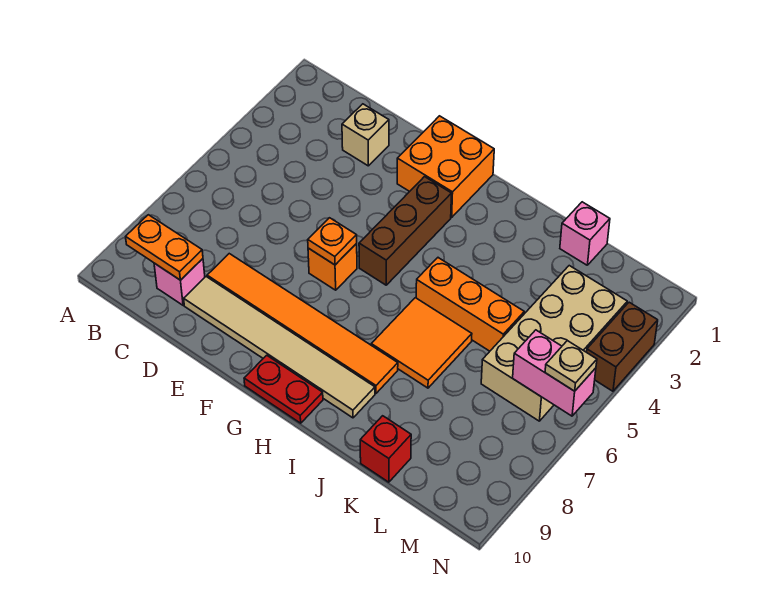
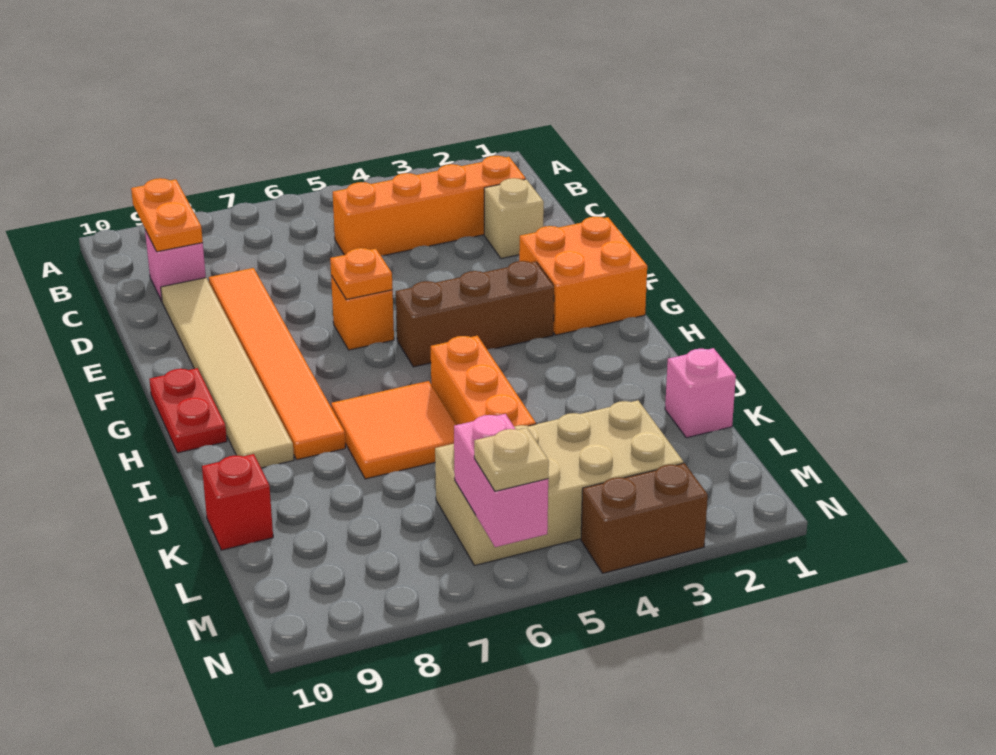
none -> orange brick C2:C5 level 1

